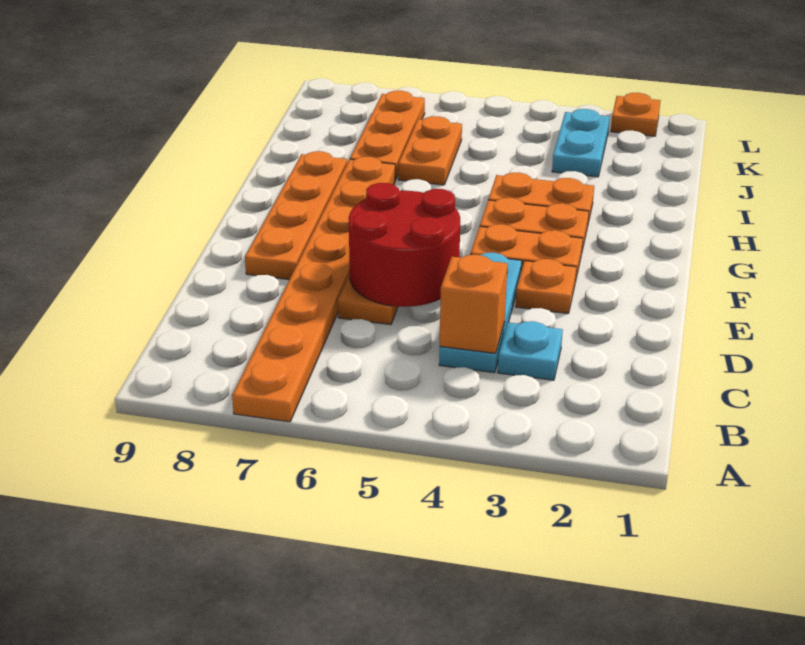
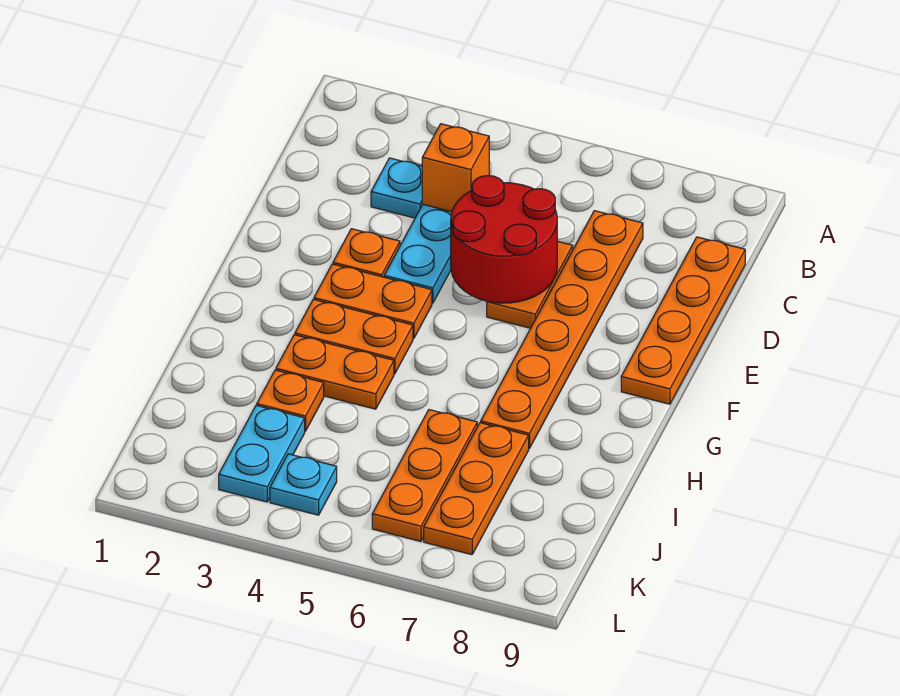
orange plate A7:H7 level 1 -> orange plate C7:H7 level 1
orange plate E8:H8 level 1 -> orange plate C9:F9 level 1
orange plate I6:J6 level 1 -> orange plate I6:K6 level 1
none -> cyan plate K4 level 1
orange plate L2 level 1 -> orange plate I3 level 1

